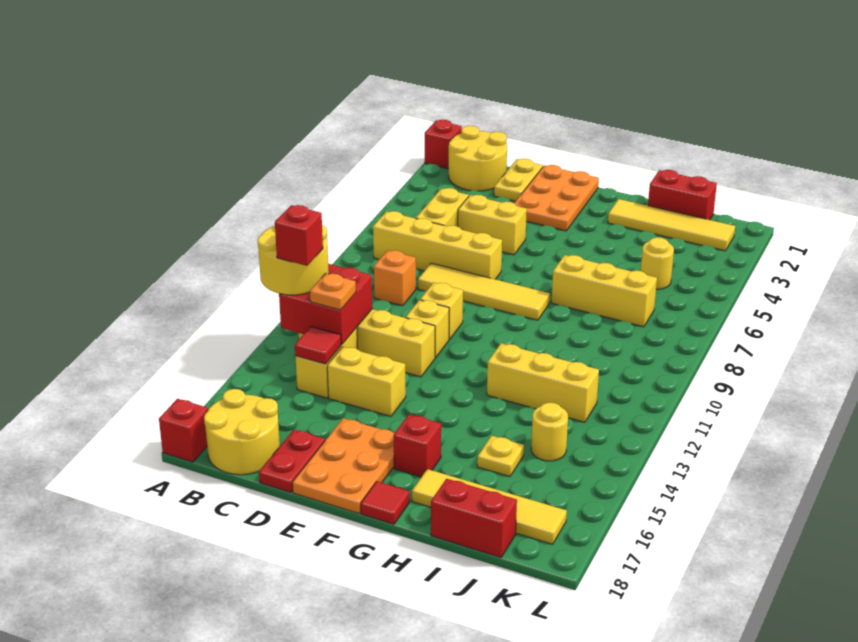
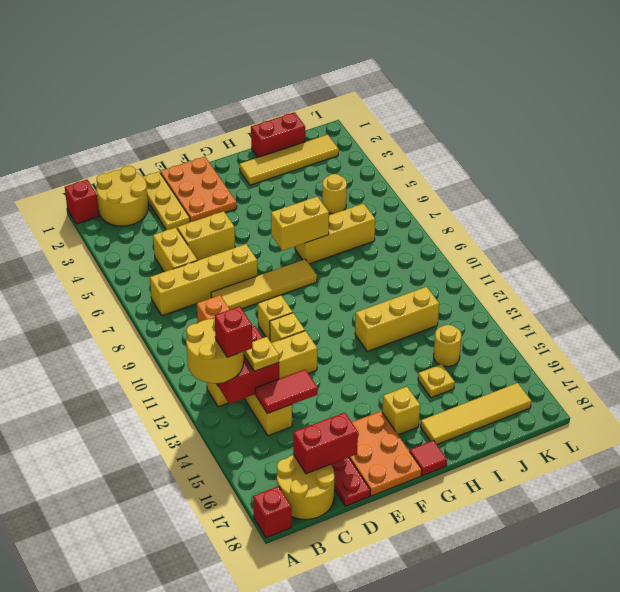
orange plate C13 level 3 -> yellow plate C13 level 3
red tile C14 level 2 -> red tile C14:D14 level 2
yellow plate D1:D2 level 1 -> yellow plate D1:D3 level 1
yellow brick D14:E14 level 1 -> yellow brick G7:H7 level 2
red brick G16 level 1 -> yellow brick G16 level 1
red brick I18:J18 level 1 -> red brick C17:D17 level 2

